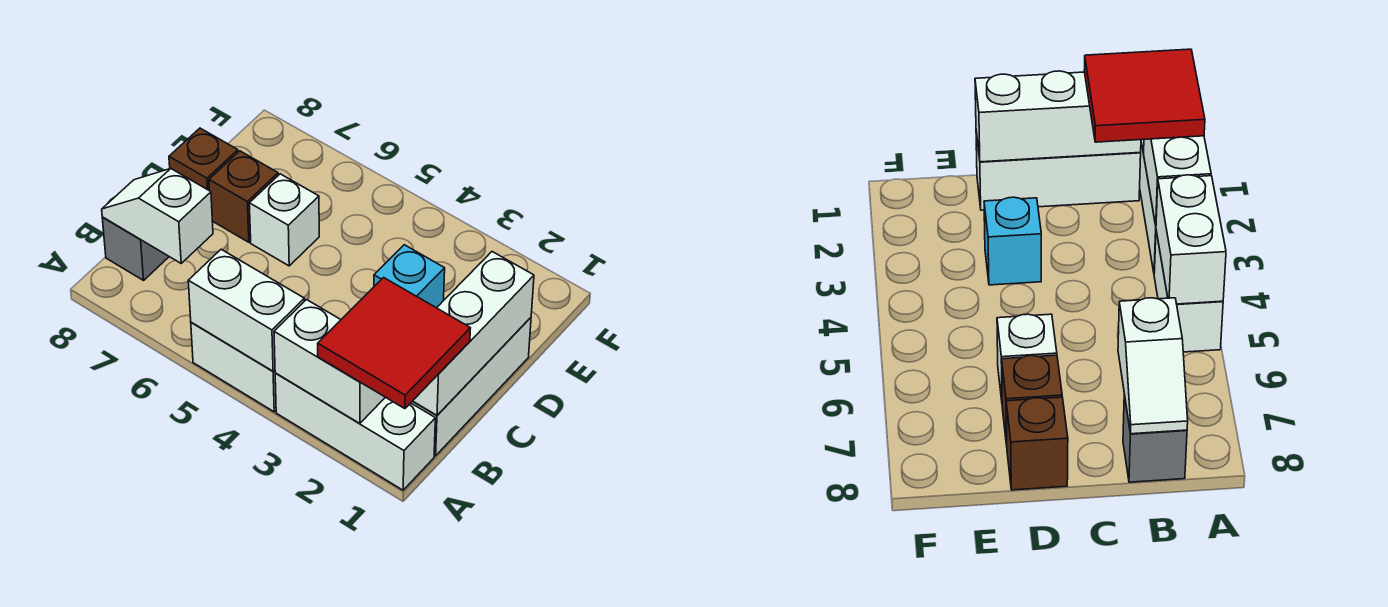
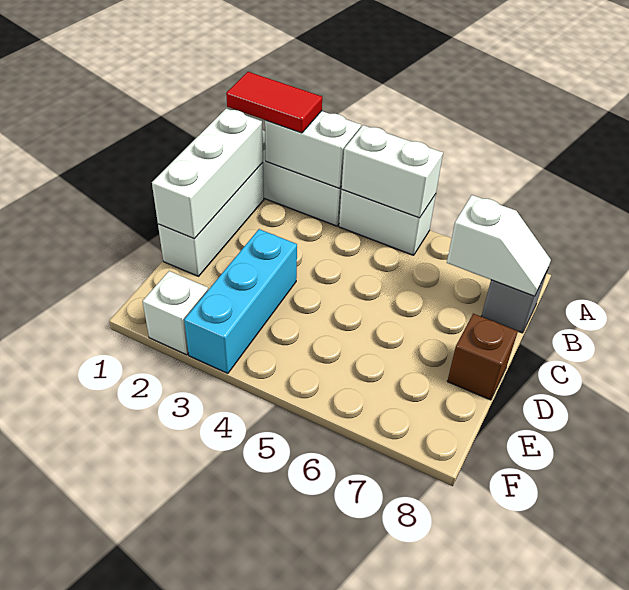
red tile A1:B2 level 3 -> red tile A1:A2 level 3
cyan brick D3 level 1 -> cyan brick D3:F3 level 1
white brick D6 level 1 -> white brick F2 level 1
brown brick D7 level 1 -> none

